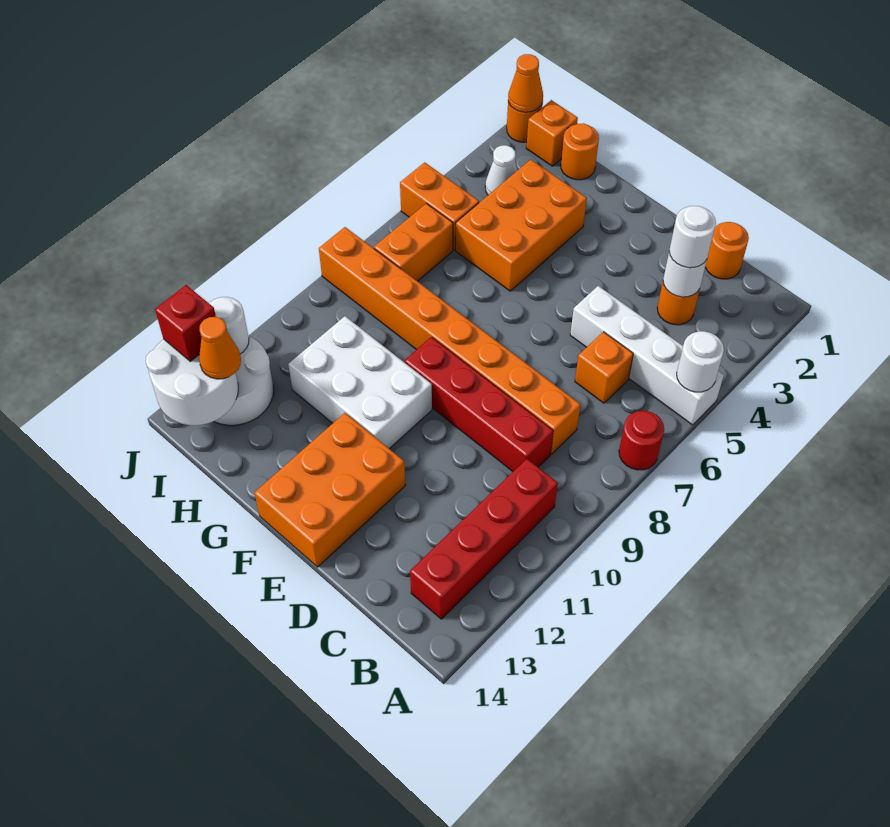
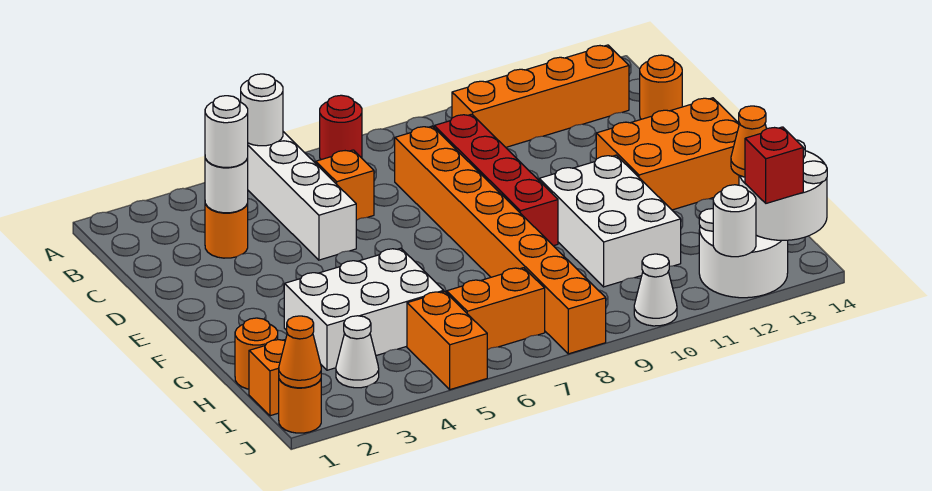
red brick B10:B13 level 1 -> orange brick B10:B13 level 1
orange round brick C1 level 1 -> orange round brick C14 level 1
orange brick G3:H5 level 1 -> white brick G3:H5 level 1
none -> white cone J10 level 1

